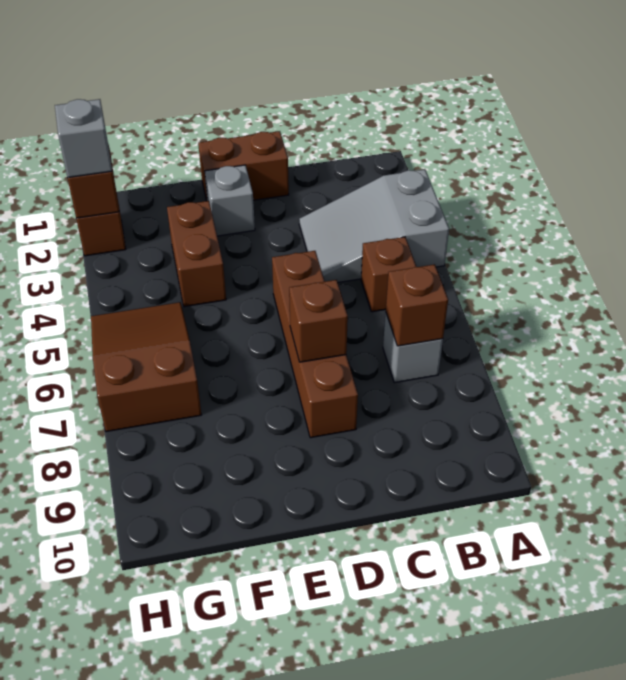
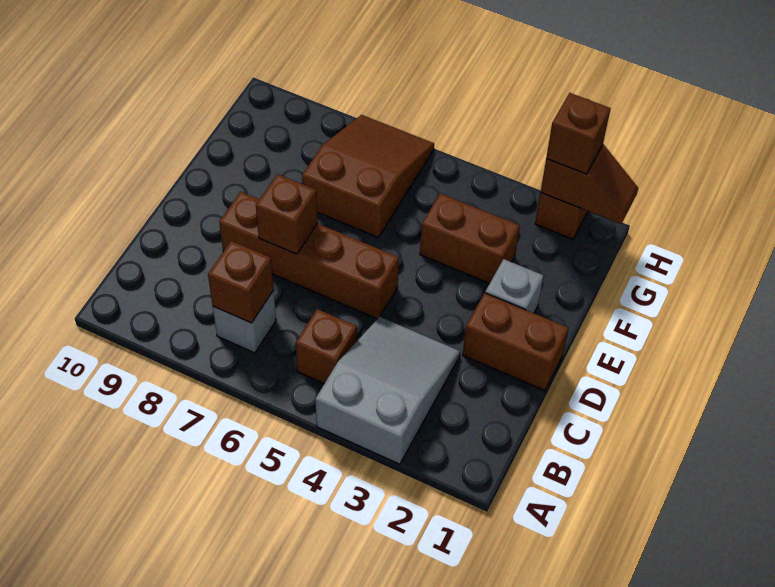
brown brick D1:E1 level 1 -> brown brick D1:D2 level 1
brown slope G5:H7 level 1 top 7 -> brown slope F6:H7 level 1 top F
grey brick H2 level 3 -> brown brick H2 level 3

